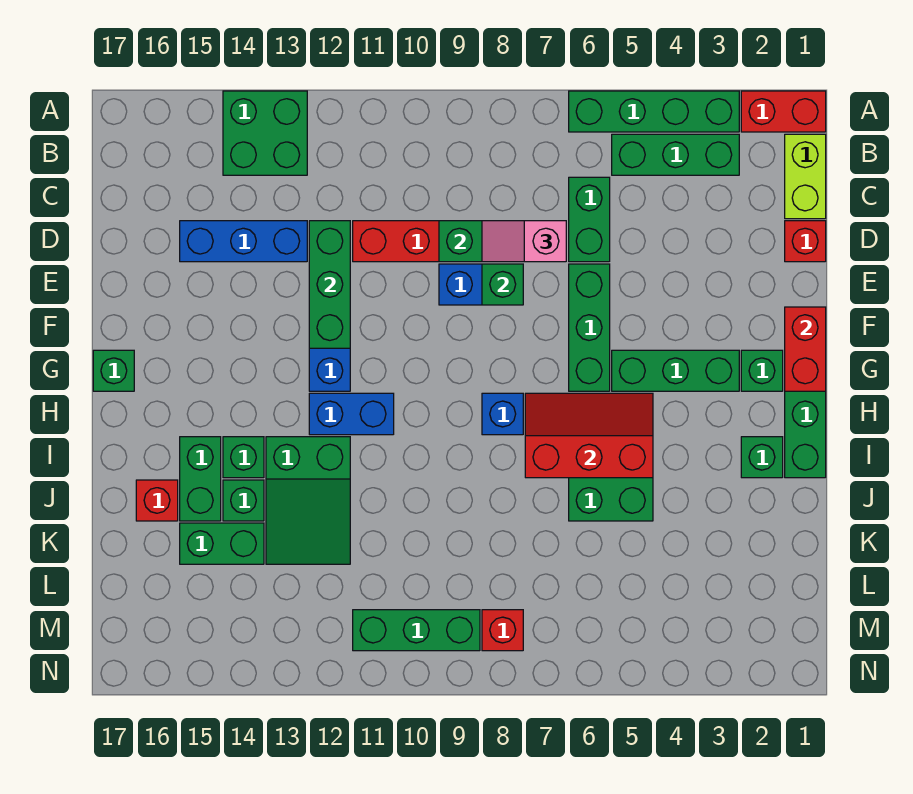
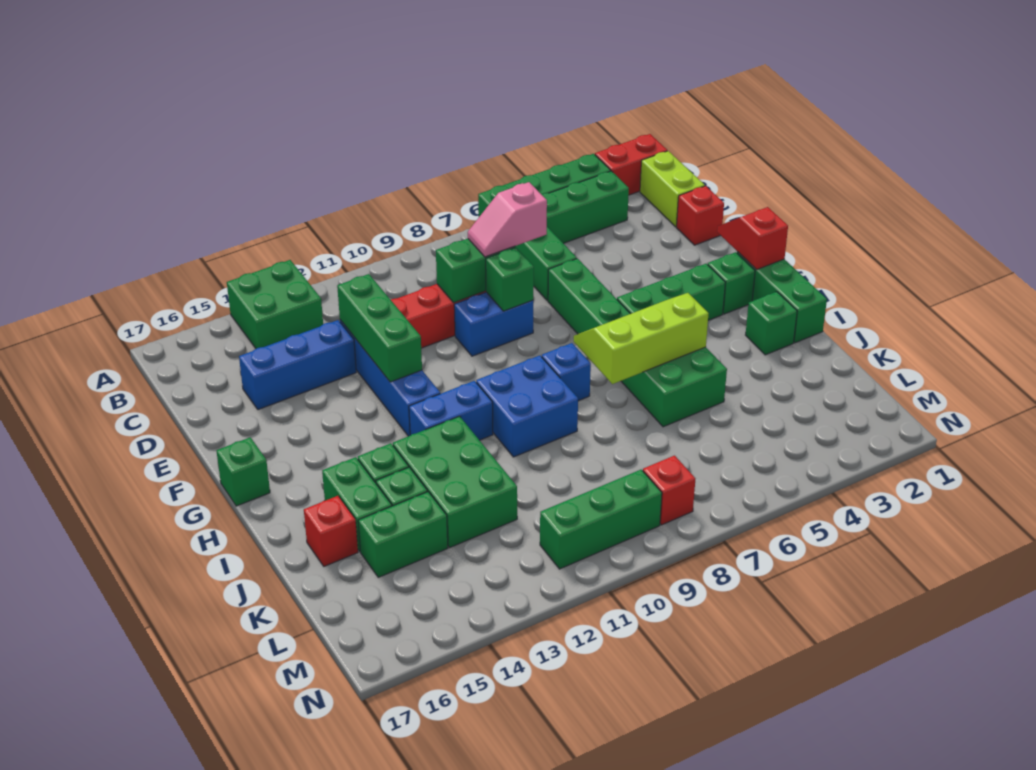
red brick F1:G1 level 2 -> red slope F1:G1 level 2 top G
red slope H5:I7 level 2 top I -> lime slope H5:I7 level 2 top I
none -> blue brick H9:I10 level 1
green slope I12:K13 level 1 top I -> green brick I12:K13 level 1

